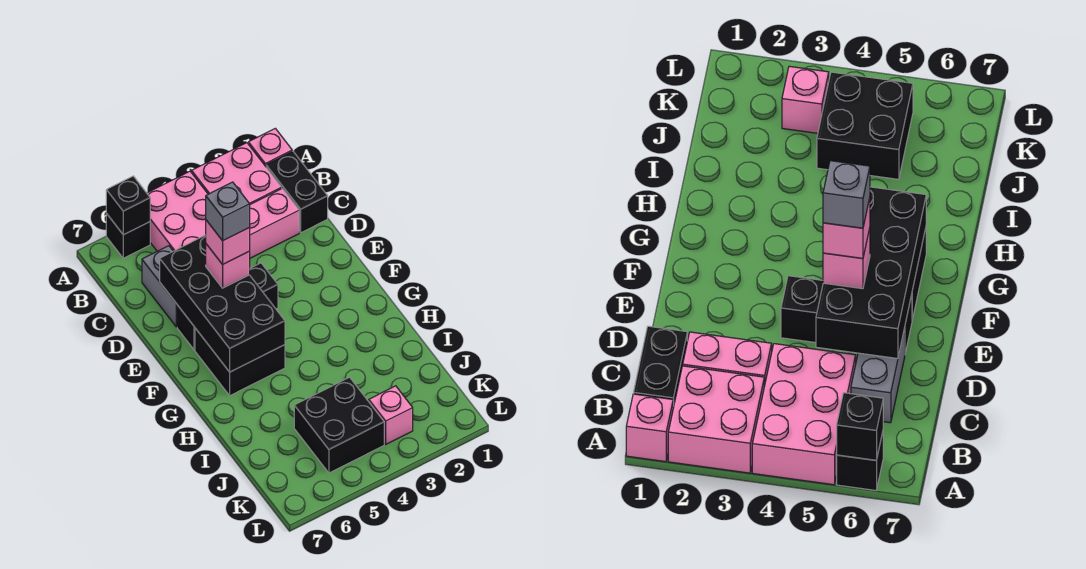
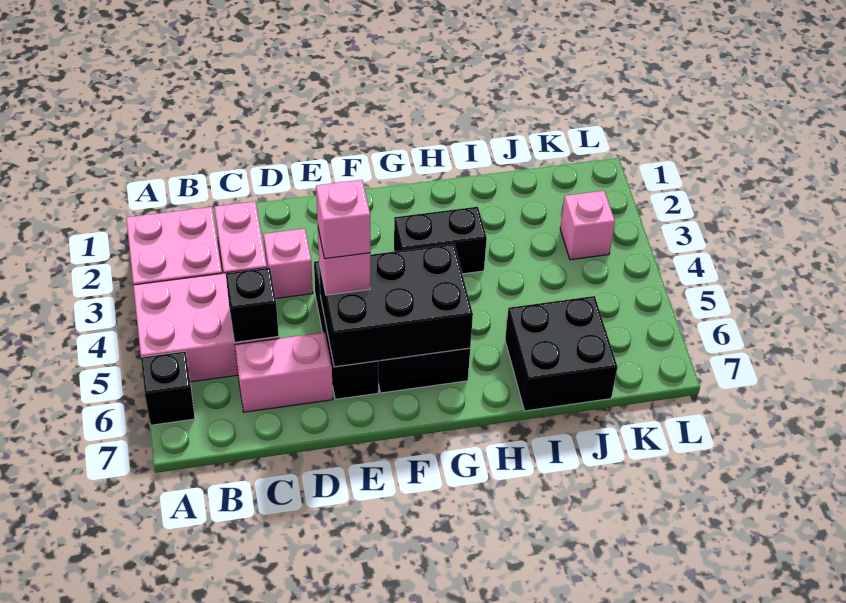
pink brick A1 level 1 -> pink brick D3 level 1
black brick A6 level 2 -> black brick C5 level 2
black brick B1:C1 level 1 -> black brick G3:H3 level 1
grey brick C6:D6 level 1 -> pink brick C6:D6 level 1
black brick D5:G6 level 2 -> black brick E5:G6 level 2
grey brick E5 level 5 -> none
black brick J4:K5 level 1 -> black brick I6:J7 level 1

